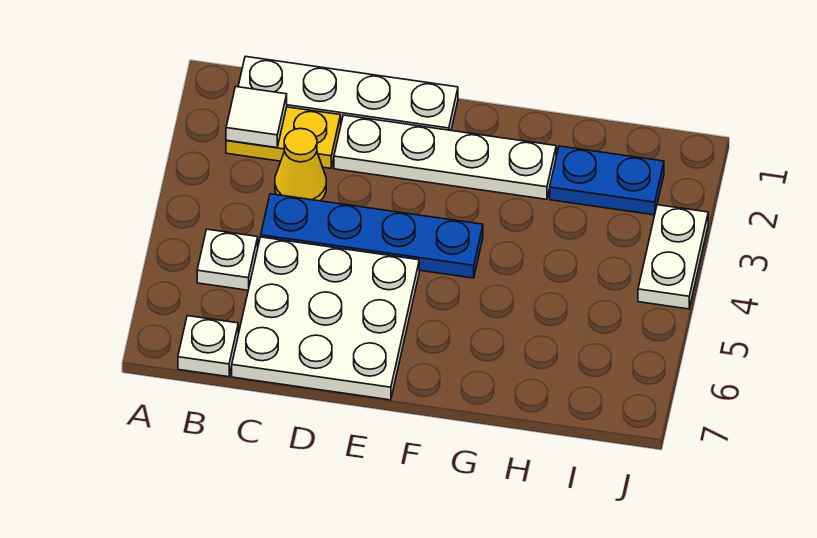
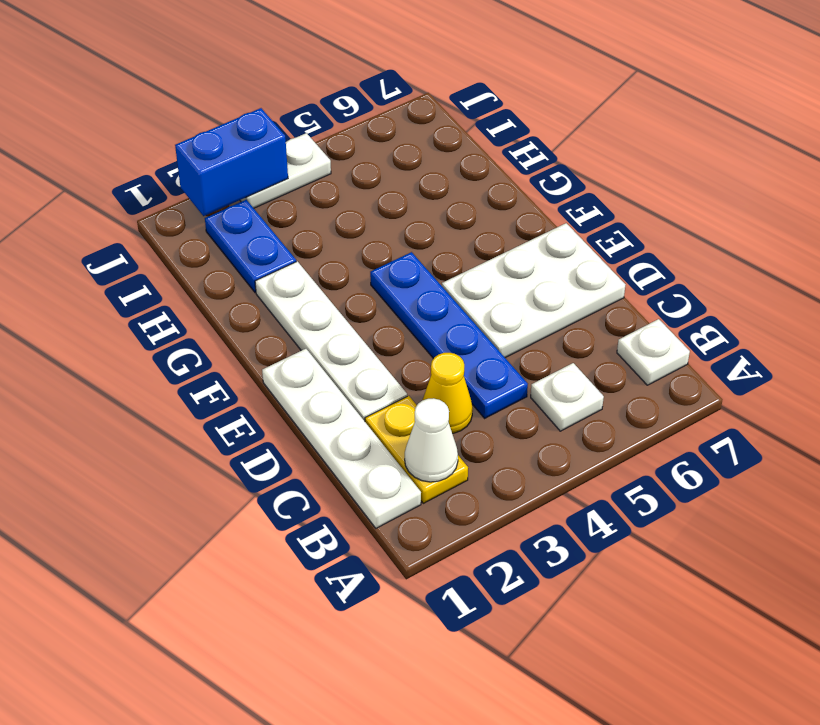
white tile B2 level 2 -> white cone B2 level 2
white plate C5:E7 level 1 -> white plate D5:E7 level 1
none -> blue brick J2:J3 level 2

